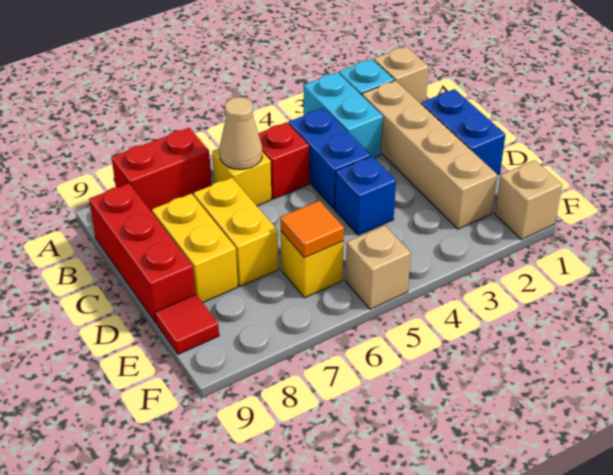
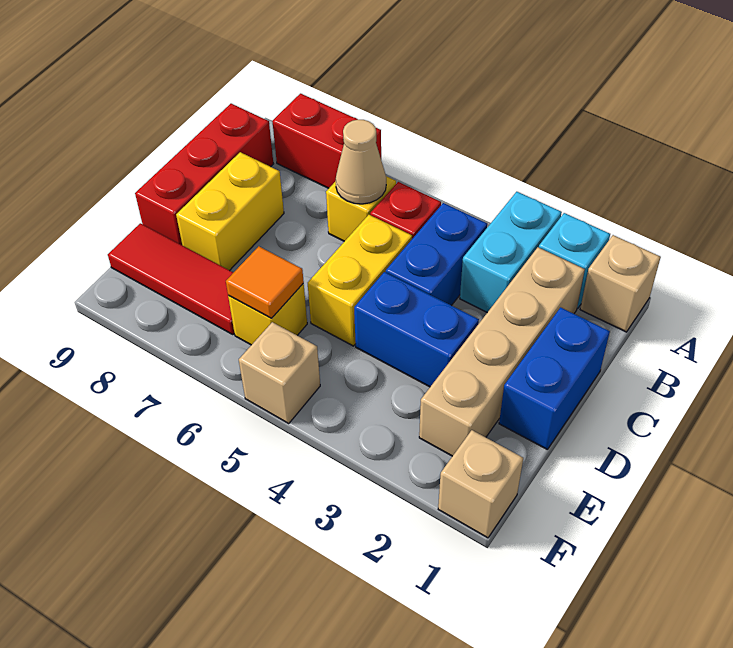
yellow brick C7:D7 level 1 -> yellow brick C5:D5 level 1
blue brick D4 level 1 -> blue brick D3:D4 level 1
red tile E9 level 1 -> red tile E7:E9 level 1

